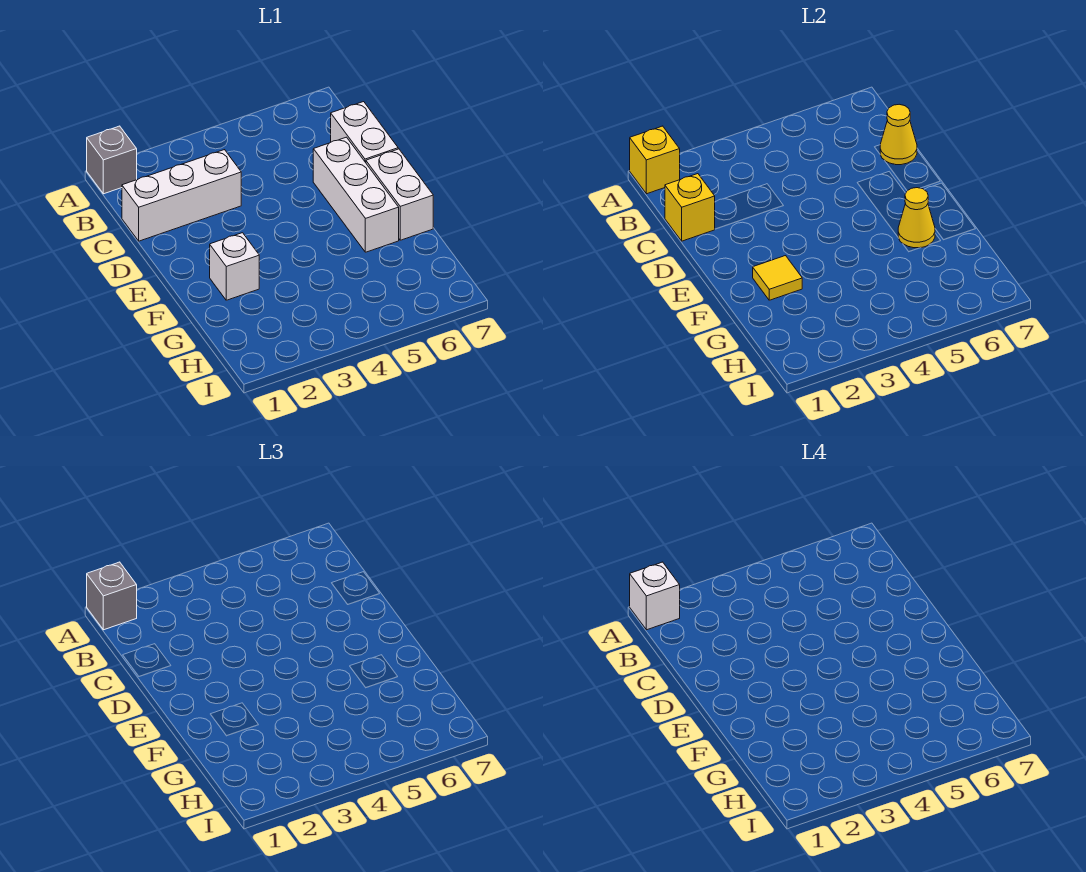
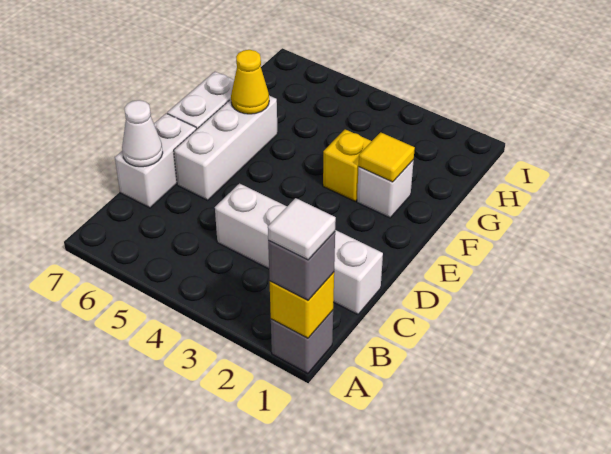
white brick A1 level 4 -> white tile A1 level 4
white brick C1:C3 level 1 -> white brick C1:C4 level 1
yellow brick C1 level 2 -> yellow brick F3 level 1
yellow cone C7 level 2 -> white cone C7 level 2

